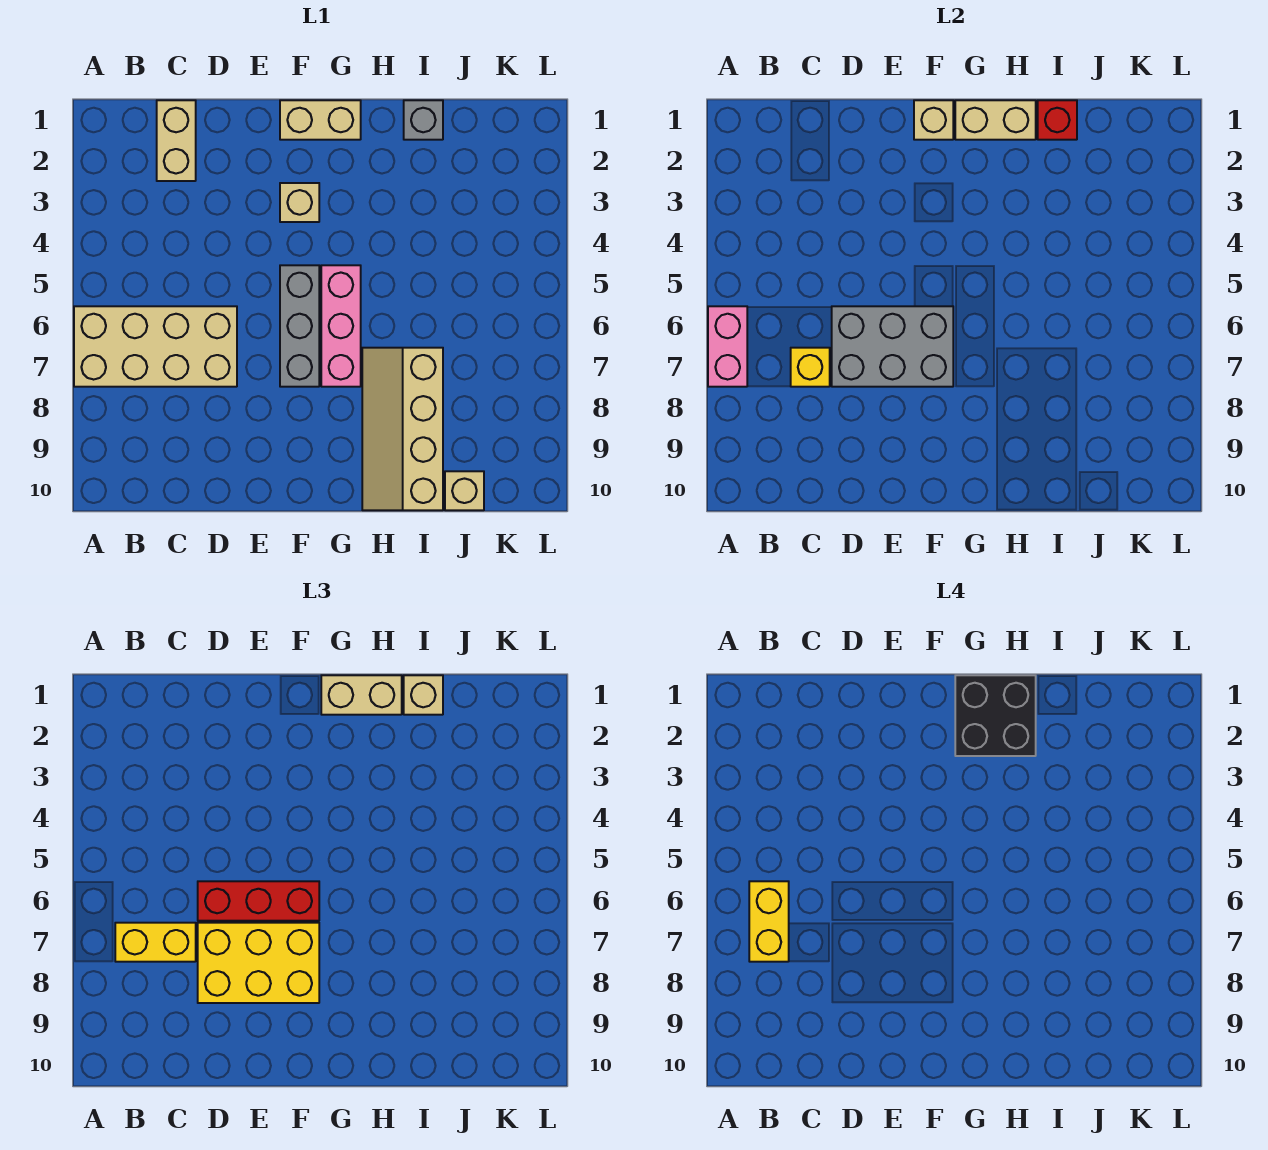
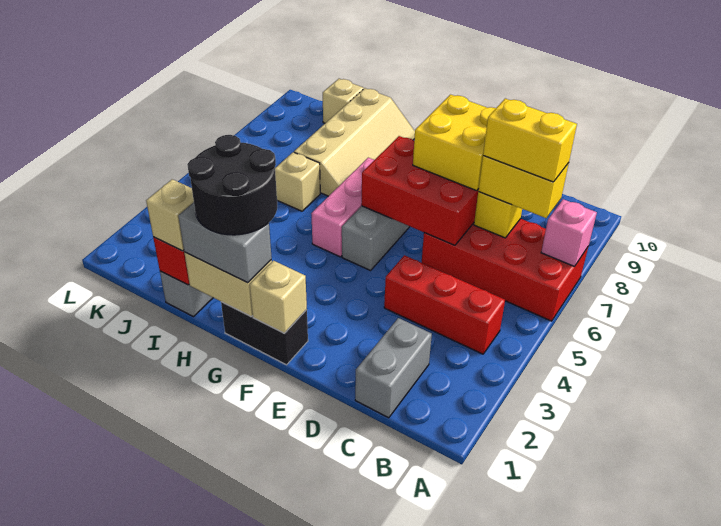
tan brick A6:D7 level 1 -> red brick A6:D7 level 1
pink brick A6:A7 level 2 -> pink brick A7 level 2
yellow brick B6:B7 level 4 -> yellow brick B7:C7 level 4
tan brick C1:C2 level 1 -> grey brick C1:C2 level 1
grey brick D6:F7 level 2 -> red brick D6:F7 level 2
red brick D6:F6 level 3 -> red brick B4:D4 level 1
yellow brick D7:F8 level 3 -> yellow brick D7:E8 level 3
tan brick F1:G1 level 1 -> black brick F1:G1 level 1
tan brick F3 level 1 -> tan brick I6 level 1
tan brick G1:H1 level 3 -> grey brick G1:H1 level 3
black brick G1:H2 level 4 -> black round brick G1:H2 level 4

